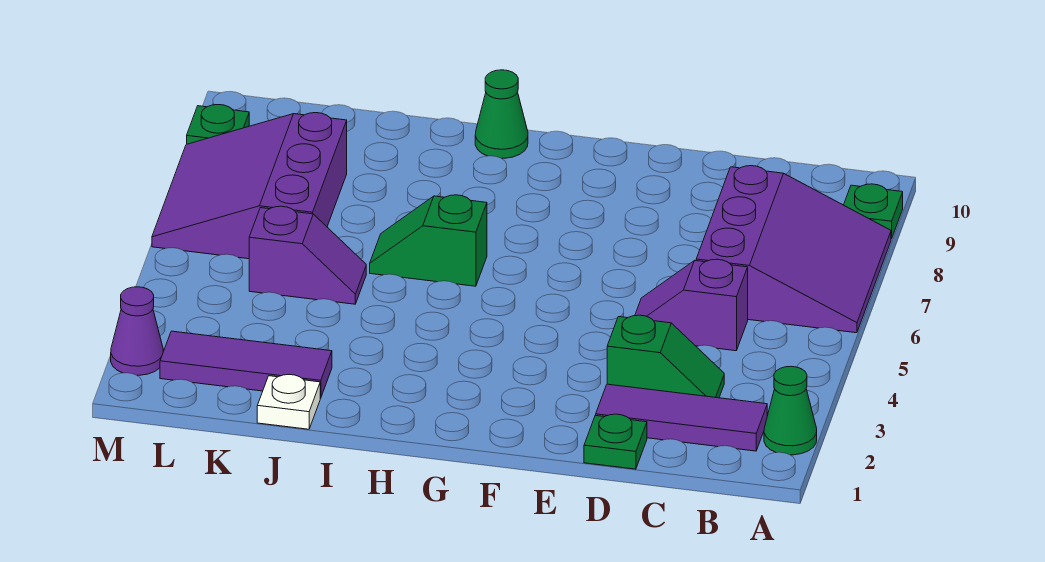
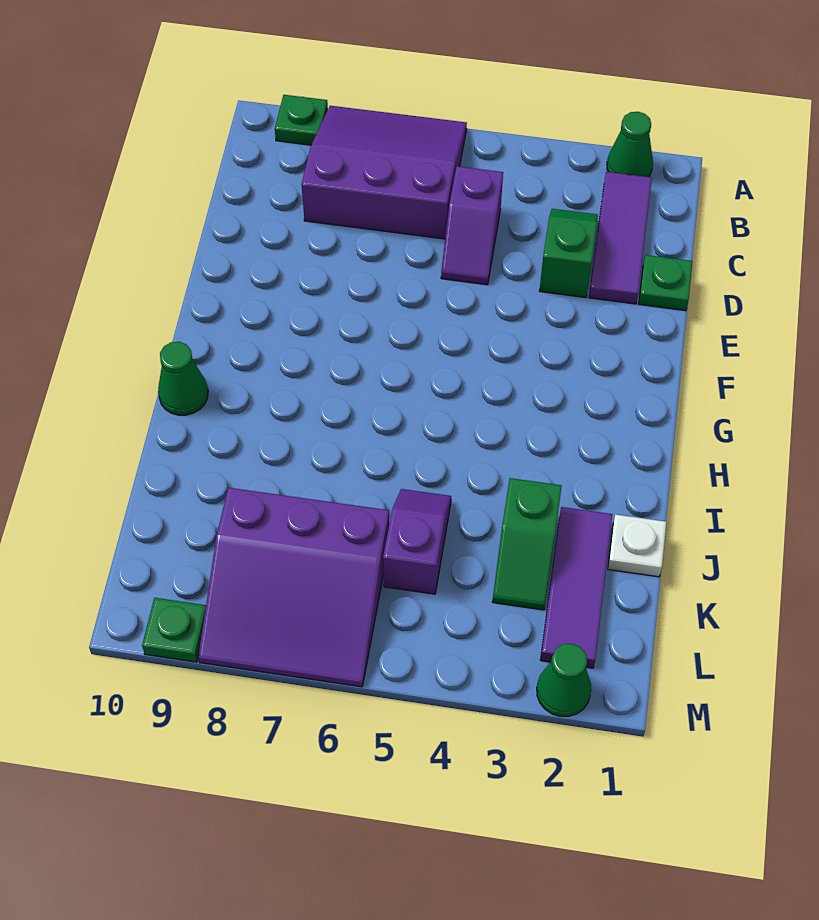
green slope H6:I6 level 1 top H -> green slope J3:K3 level 1 top J
purple cone M2 level 1 -> green cone M2 level 1

